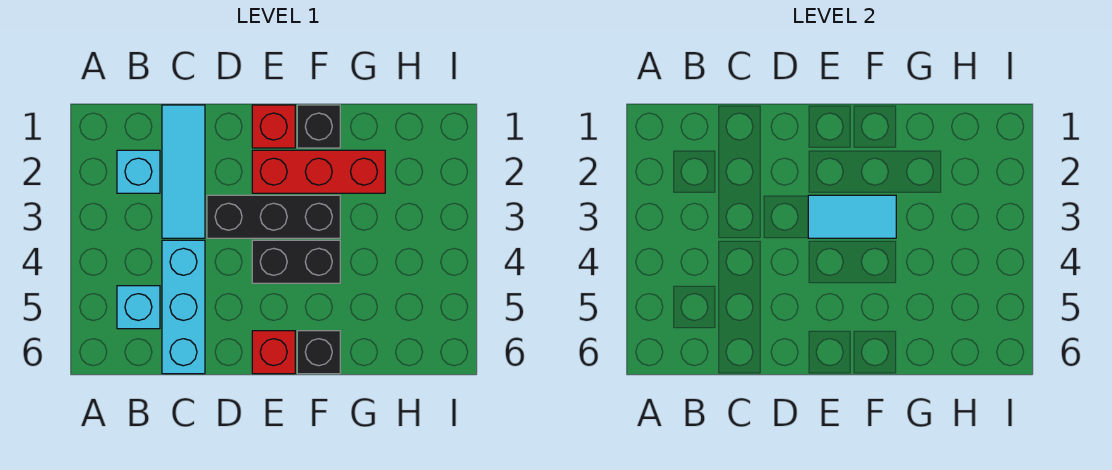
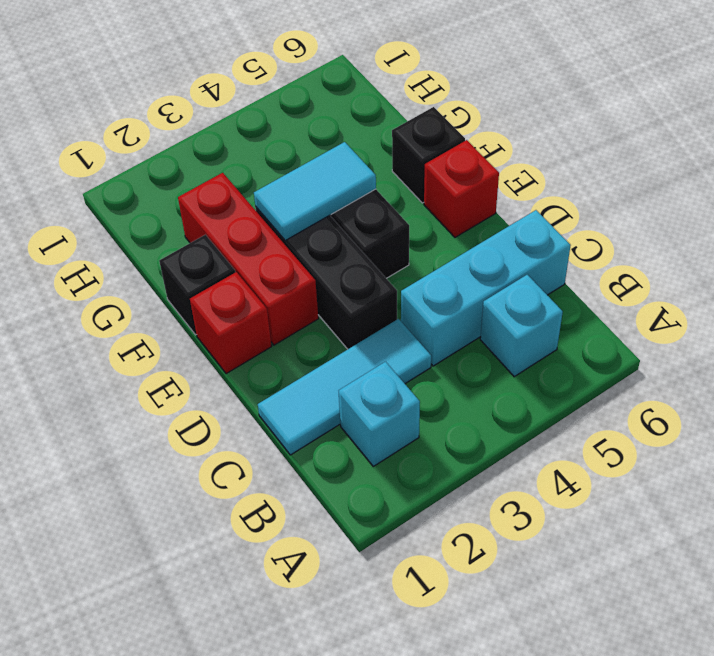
cyan tile E3:F3 level 2 -> cyan tile F3:F4 level 2

